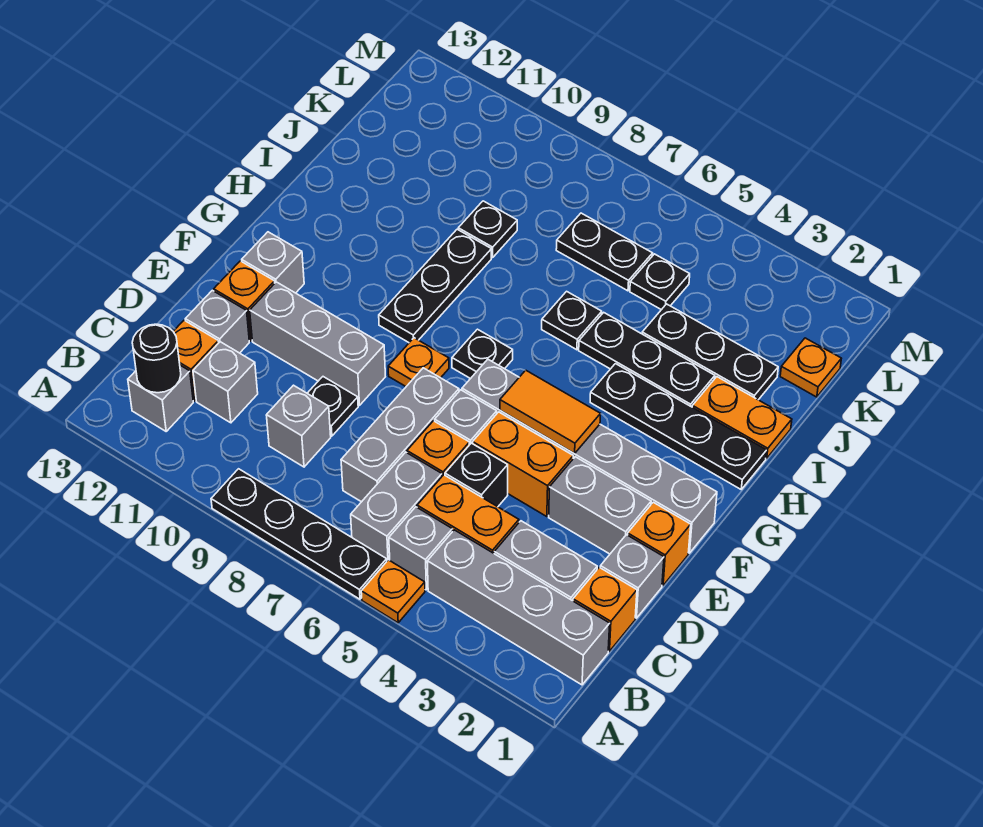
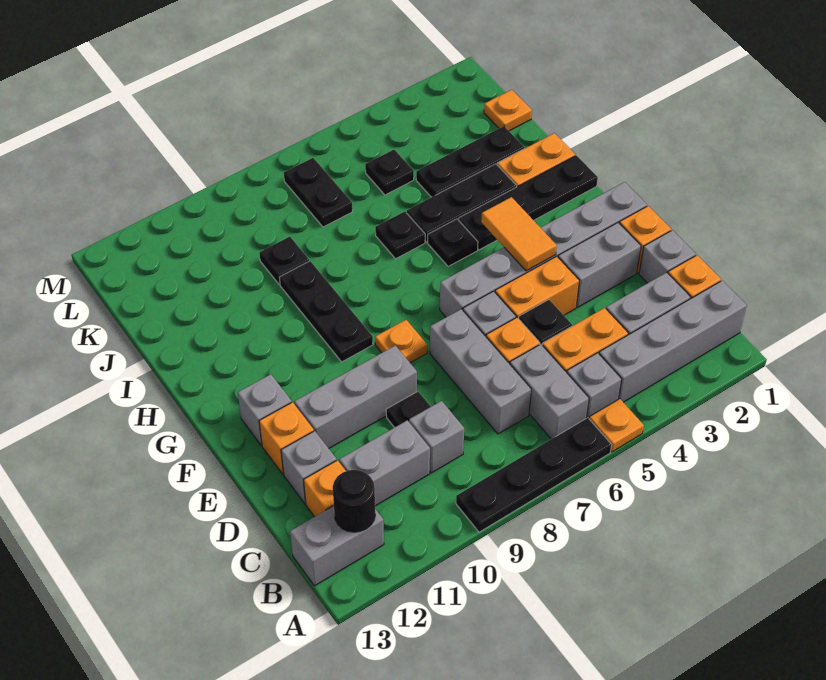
grey brick B12 level 1 -> grey brick B12:B13 level 1
grey brick C11 level 1 -> grey brick C10:C11 level 1
orange tile F4:F5 level 2 -> orange tile F4:G4 level 2
black plate G7 level 1 -> black plate H5 level 1
black plate K6:K7 level 1 -> black plate K7:L7 level 1

